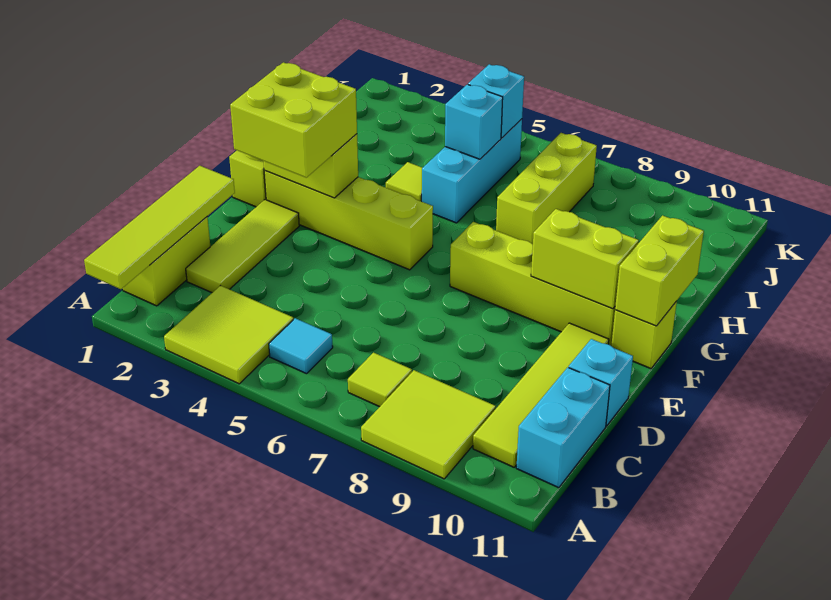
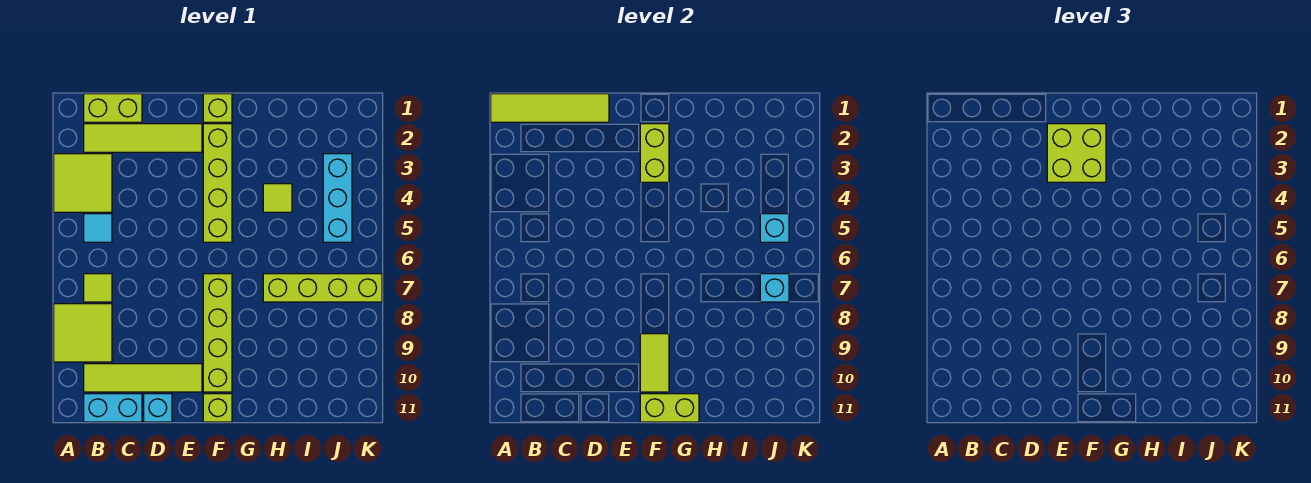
lime tile C2:E2 level 1 -> lime tile B2:E2 level 1
lime brick F9:F10 level 2 -> lime tile F9:F10 level 2
cyan brick H5:J5 level 1 -> cyan brick J3:J5 level 1
lime brick H7:J7 level 1 -> lime brick H7:K7 level 1
cyan brick I5 level 2 -> cyan brick J7 level 2

